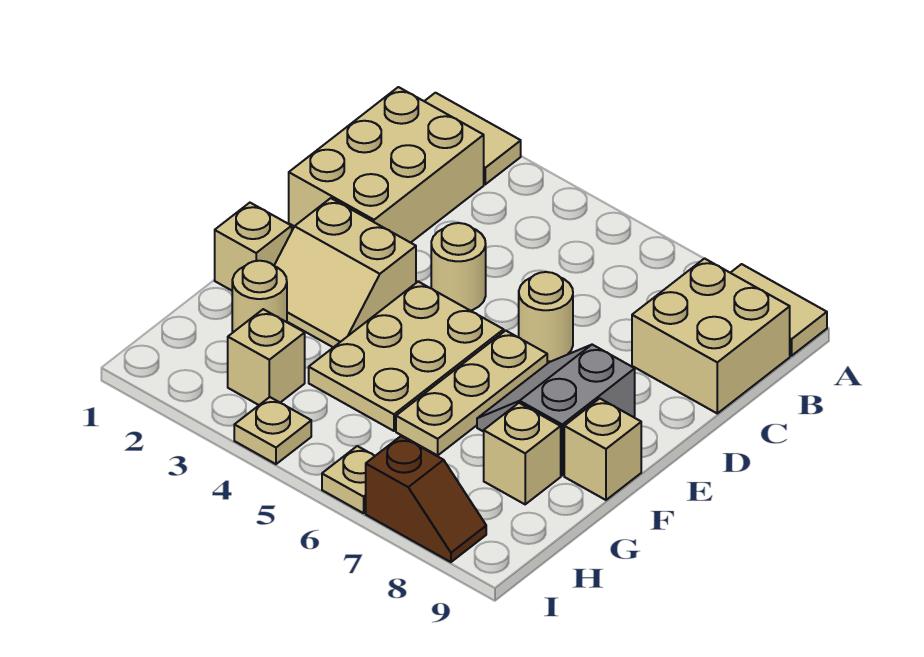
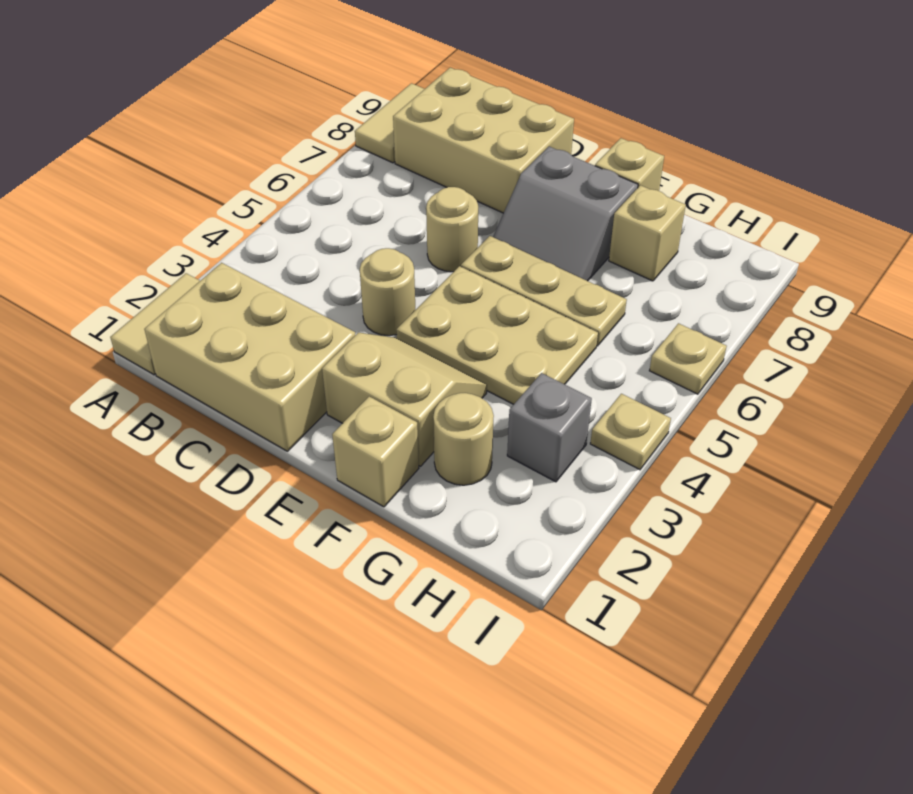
tan brick B8:C9 level 1 -> tan brick B8:D9 level 1
tan slope E2:F3 level 1 top E -> tan slope E2:F3 level 1 top 2
tan brick H3 level 1 -> grey brick H3 level 1
brown slope I7:I8 level 1 top 7 -> none

